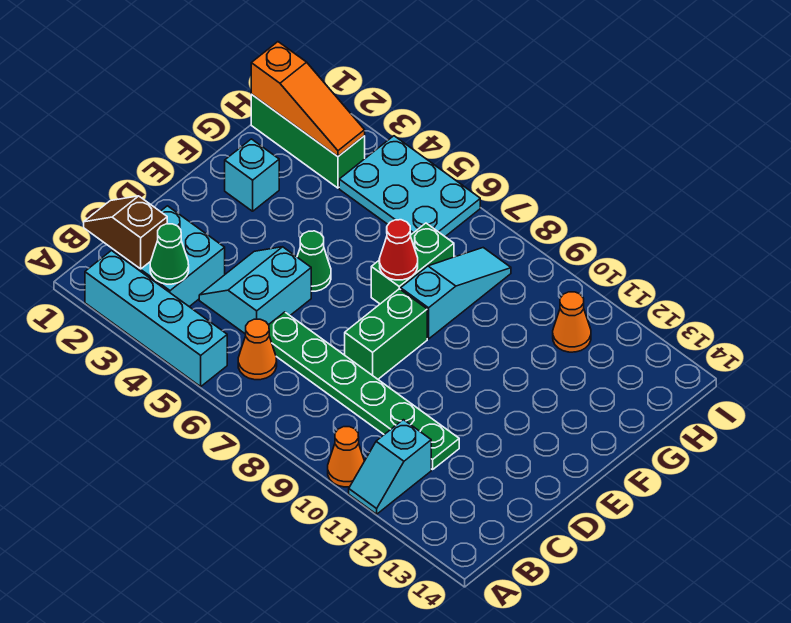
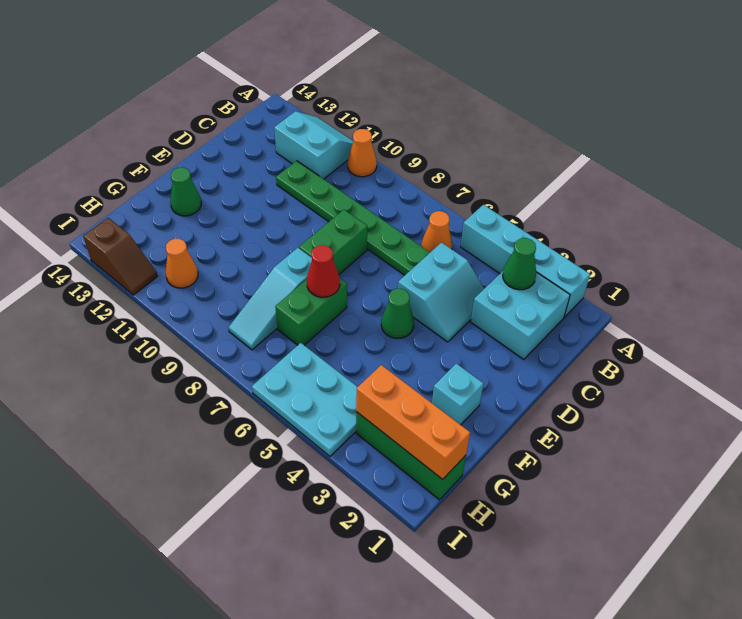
cyan slope A11:B11 level 1 top B -> cyan slope A11:B12 level 1 top B
brown slope B1:B2 level 2 top 2 -> brown slope I12:I13 level 1 top 13
none -> green cone F13 level 1
orange slope H1:H3 level 2 top 1 -> orange brick H1:H3 level 2

